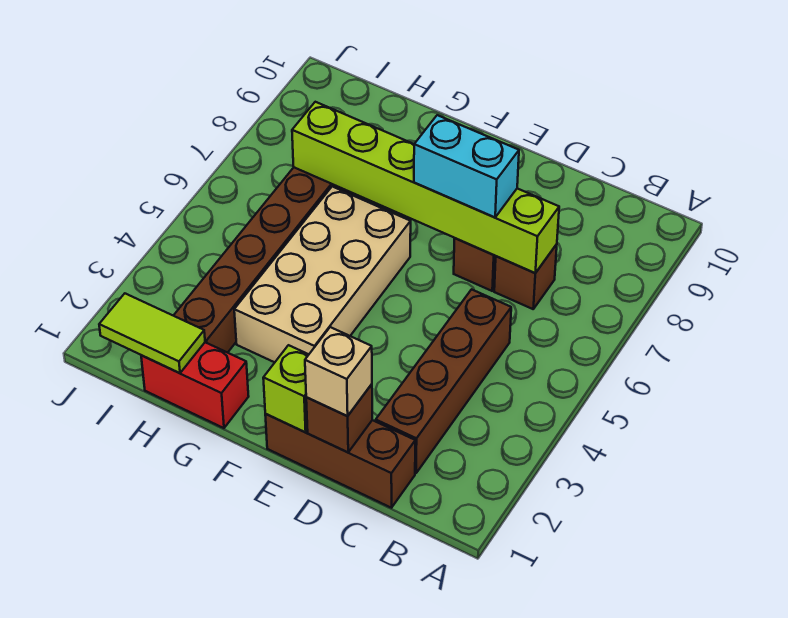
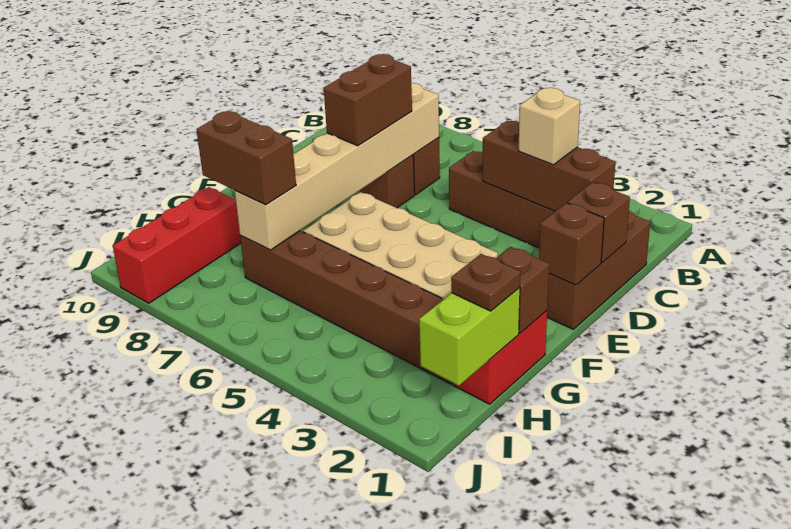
none -> brown brick C2:C4 level 2
lime brick C7:H7 level 2 -> tan brick C7:H7 level 2
tan brick D1 level 3 -> tan brick C3 level 3
cyan brick D7:E7 level 3 -> brown brick D7:E7 level 3
lime brick E1 level 2 -> brown brick E1 level 2
none -> brown brick G1 level 2
lime tile H1:I1 level 2 -> lime brick H1:I1 level 2
none -> brown plate H1 level 3
none -> brown brick H7:H8 level 3
none -> red brick H9:J9 level 1

